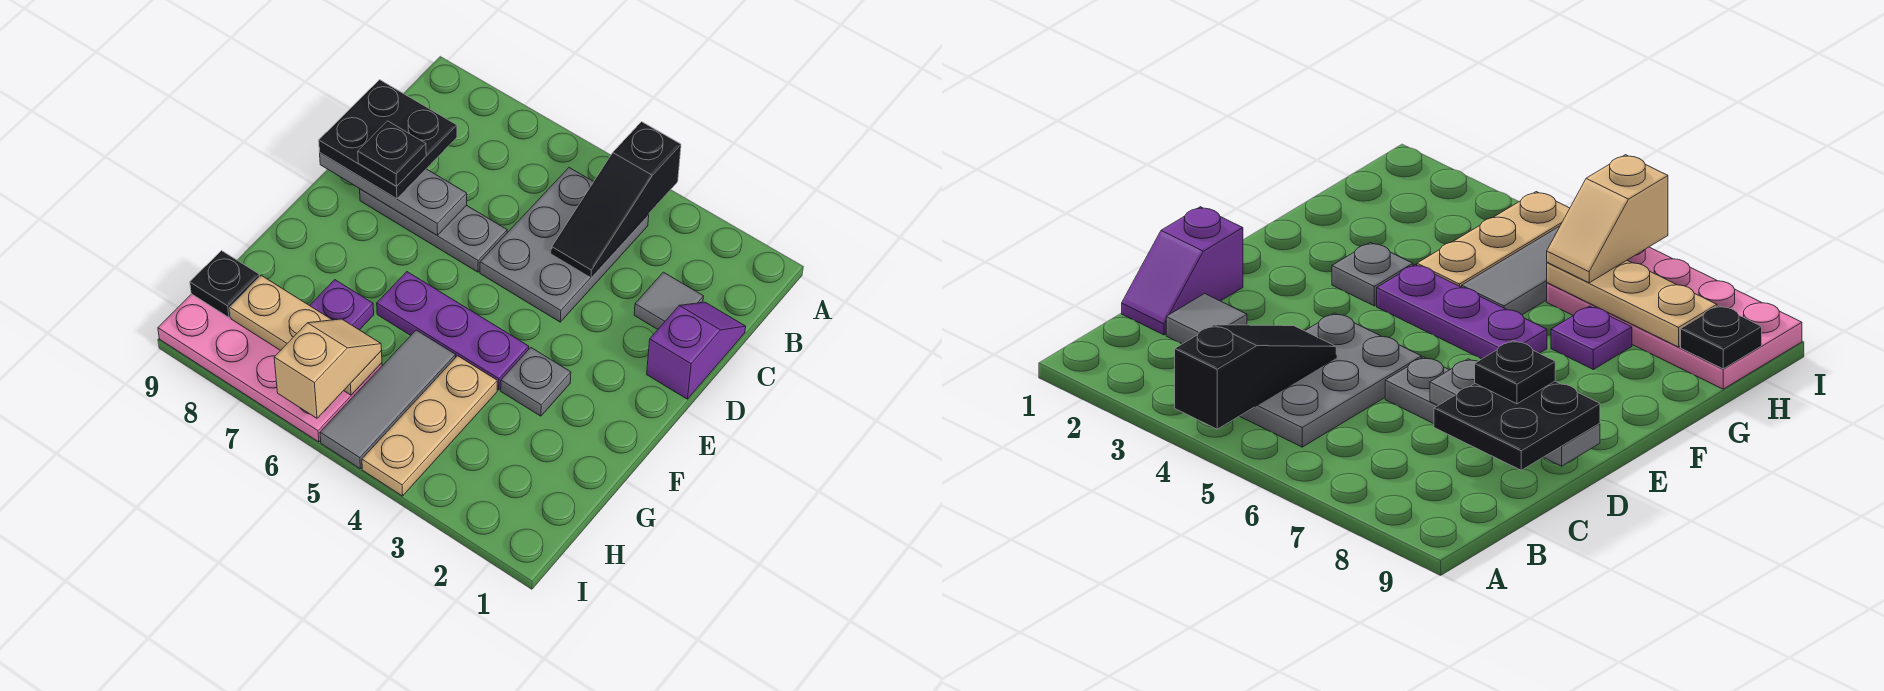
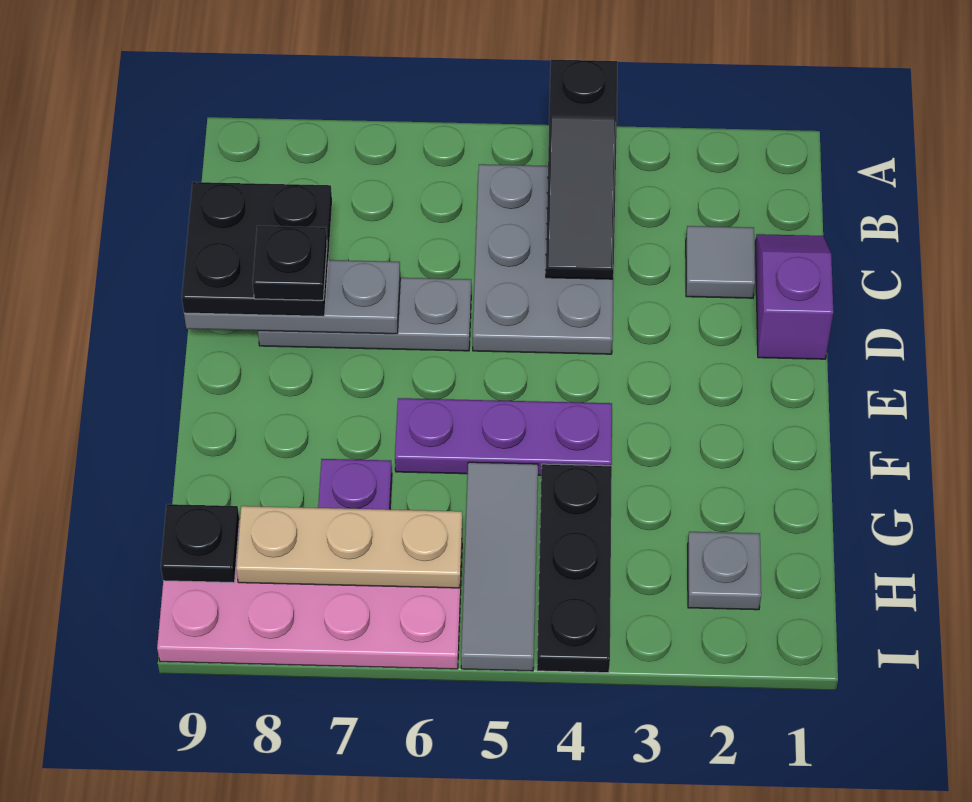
grey plate F3 level 1 -> grey plate H2 level 1
tan plate G4:I4 level 1 -> black plate G4:I4 level 1
tan slope H6:I6 level 3 top I -> none

